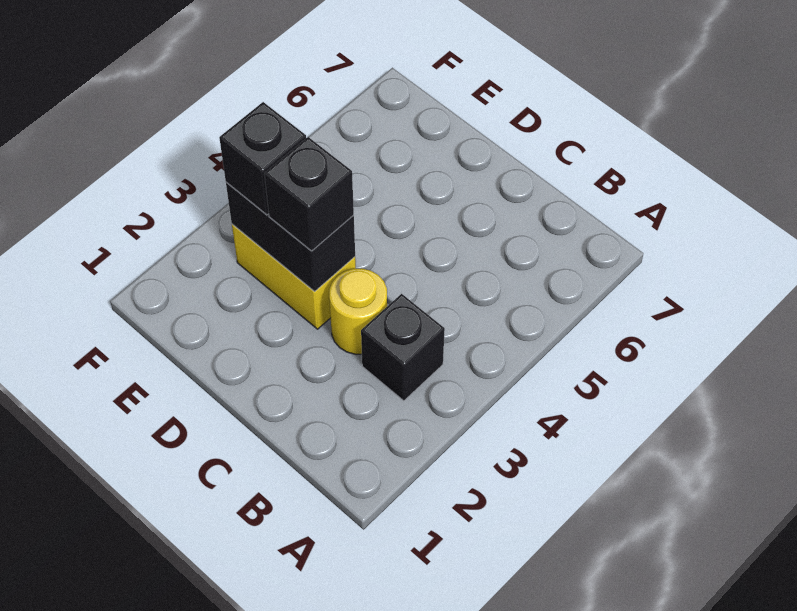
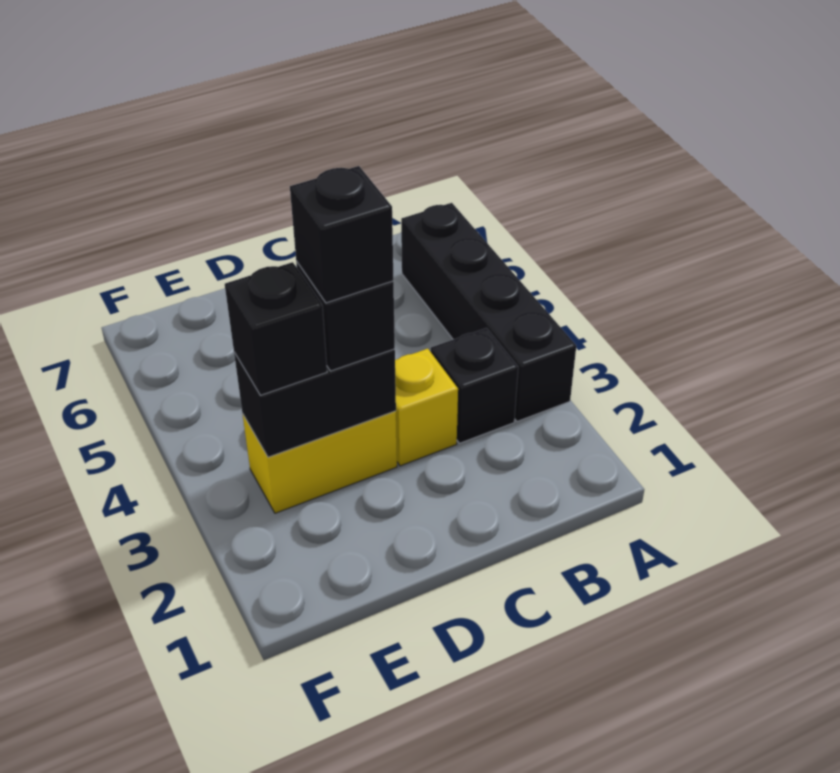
none -> black brick A3:A6 level 1
yellow round brick C3 level 1 -> yellow brick C3 level 1
none -> black brick D3 level 4

